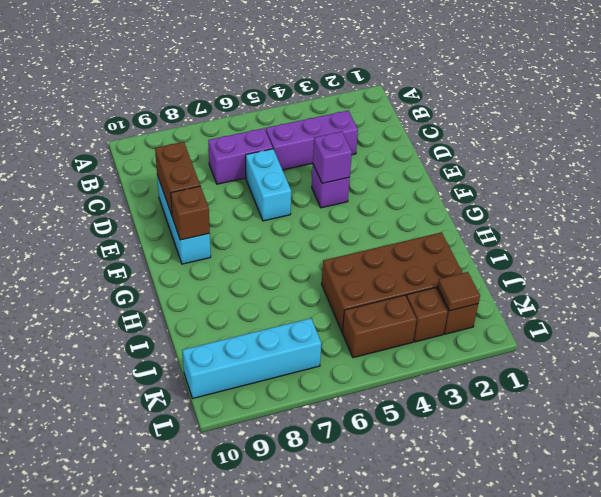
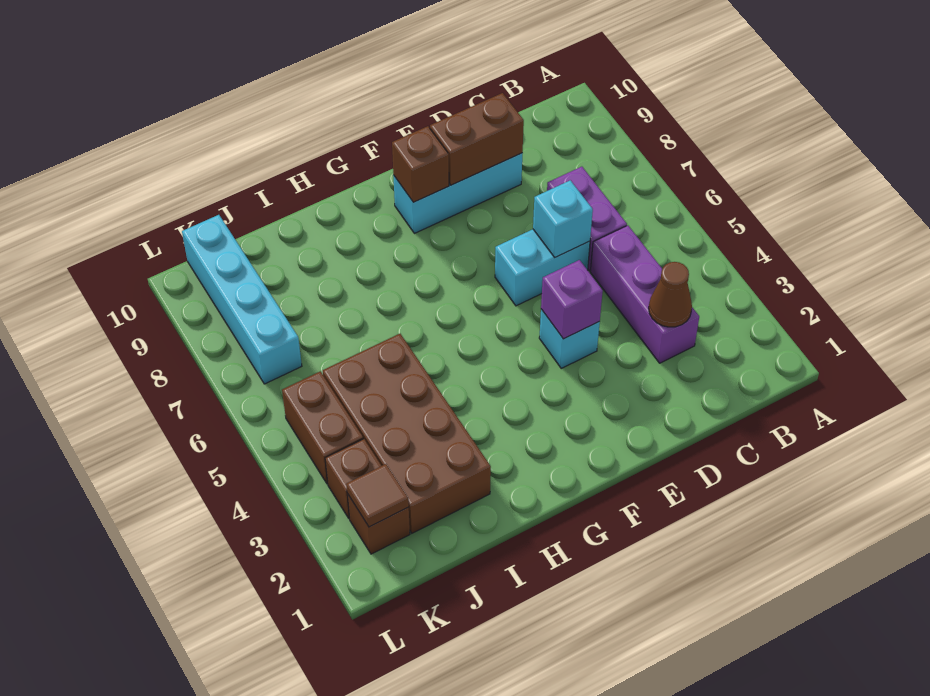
none -> brown cone C3 level 2
none -> cyan brick D6 level 2
purple brick E4 level 1 -> cyan brick E4 level 1

